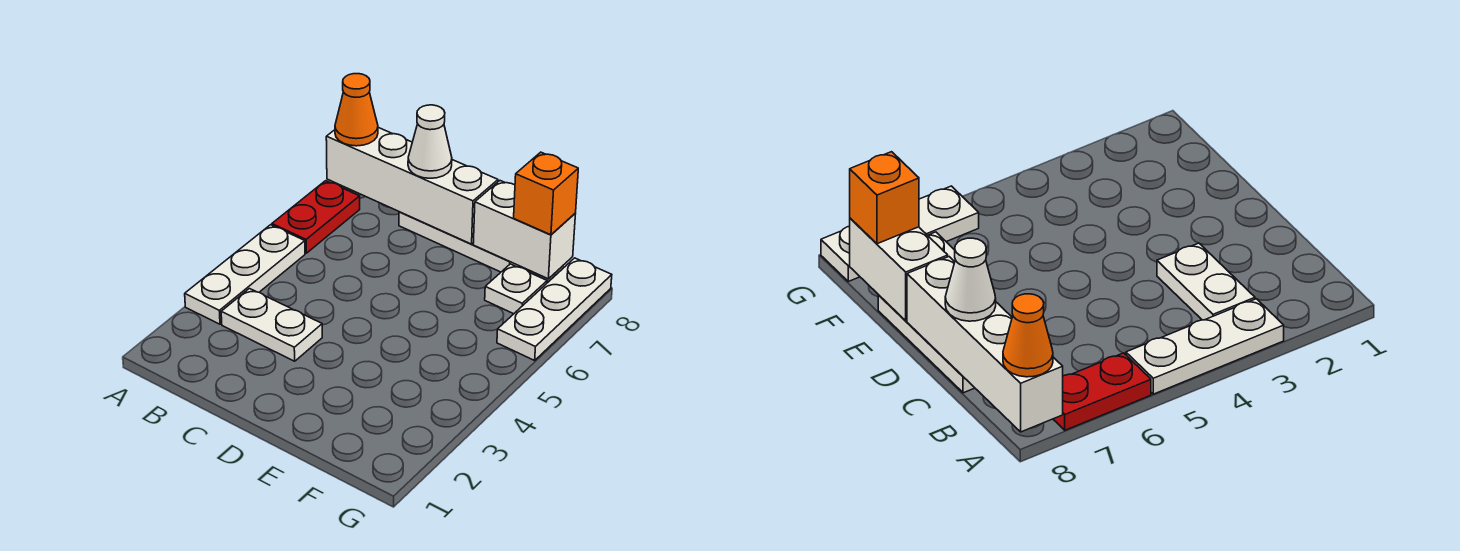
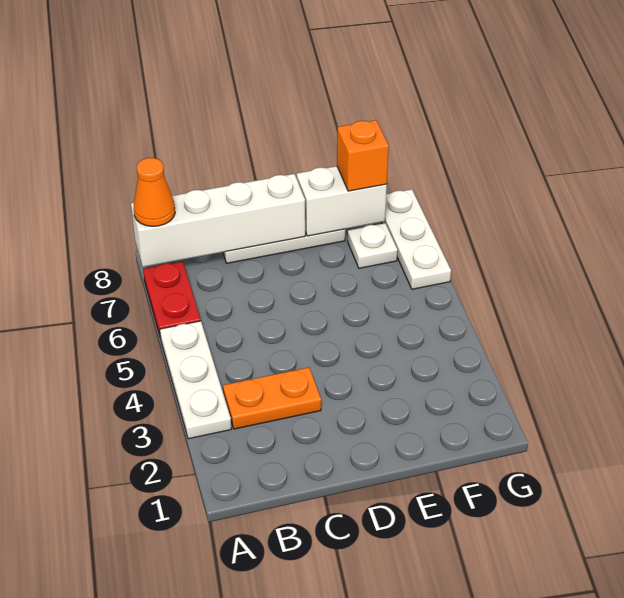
white plate B3:C3 level 1 -> orange plate B3:C3 level 1
white cone C8 level 3 -> none

